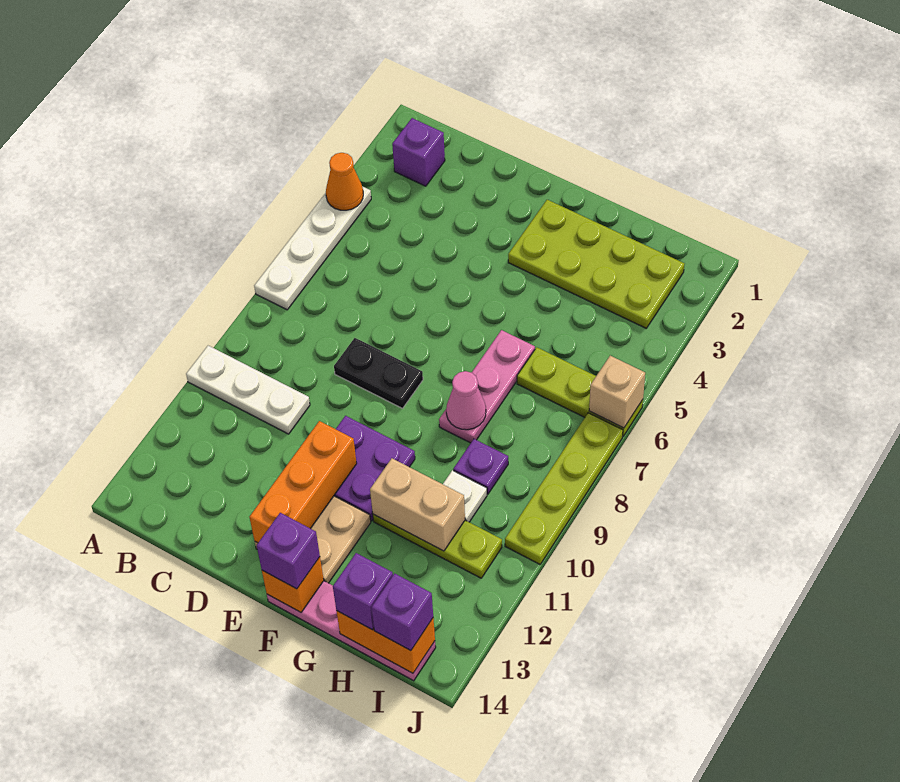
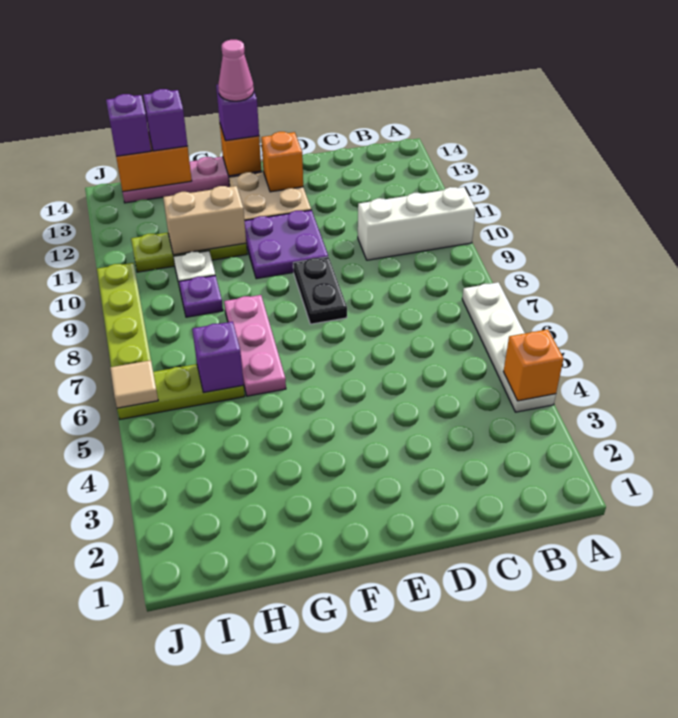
orange cone A4 level 2 -> orange brick A4 level 2
white plate A10:C10 level 1 -> white brick A10:C10 level 1
purple brick B2 level 1 -> purple brick H6 level 2
black plate D8:E8 level 1 -> black plate E8:E9 level 1
orange brick E11:E13 level 2 -> orange brick E13 level 2
lime plate F2:I3 level 1 -> none
pink cone G8 level 2 -> pink cone F14 level 4
tan brick J6 level 2 -> tan tile J6 level 2

